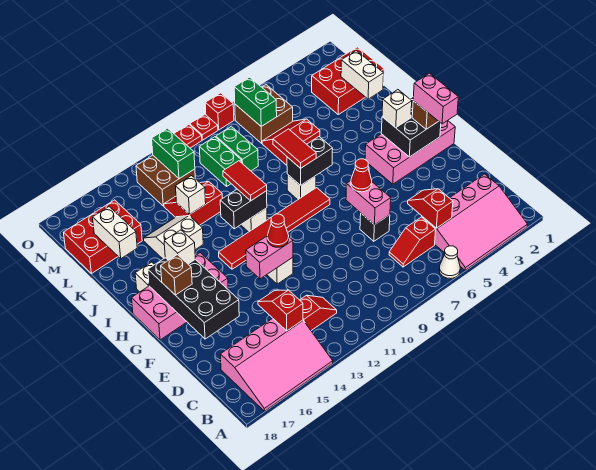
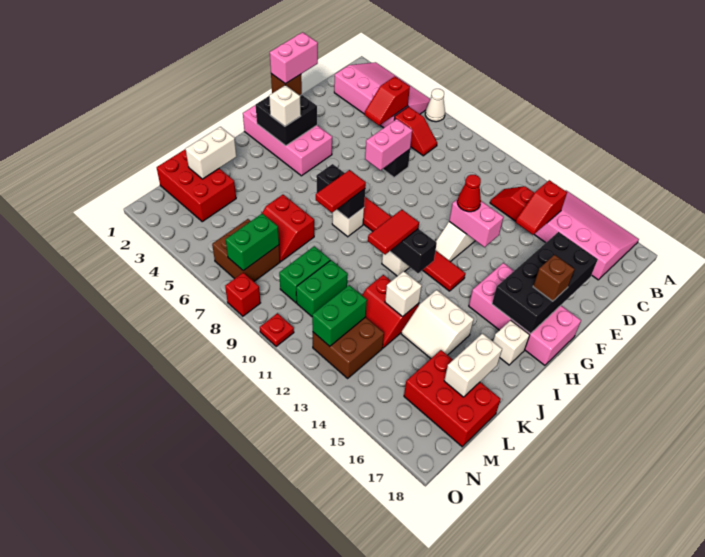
red cone F7 level 3 -> none
white brick H16 level 3 -> none
red plate O9 level 1 -> none

